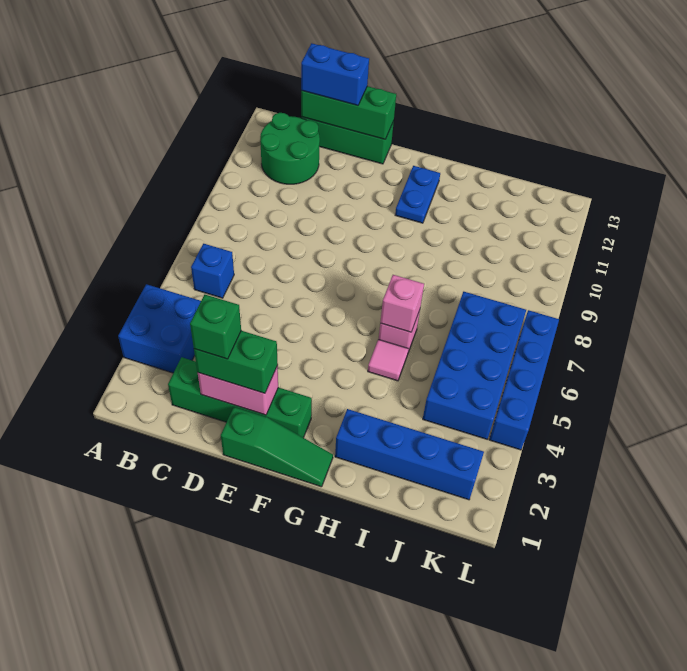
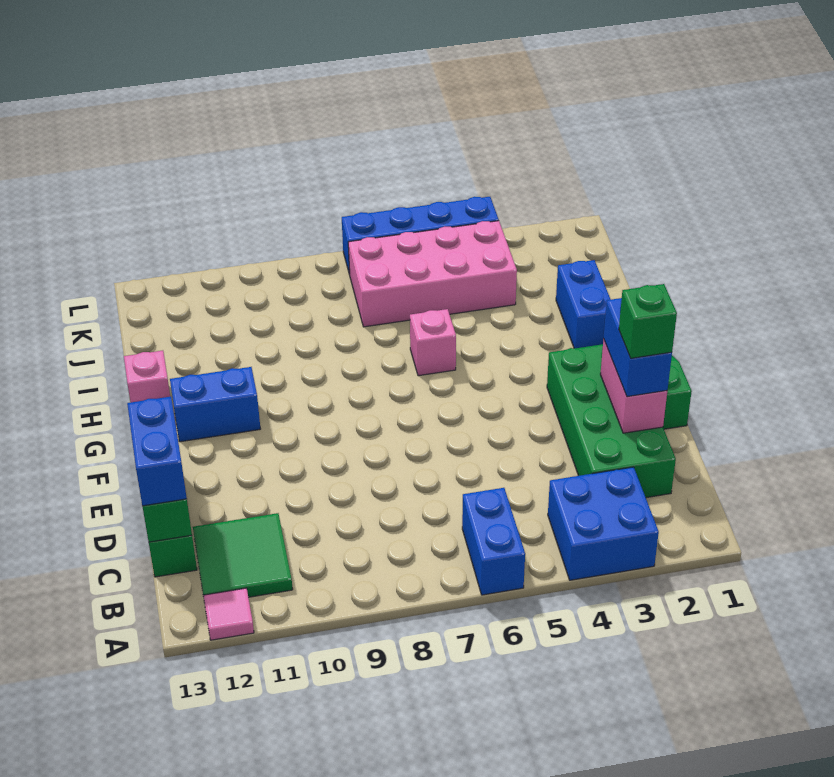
blue brick B6 level 1 -> blue brick A6:B6 level 1
green round brick B11:C12 level 1 -> green tile B11:C12 level 1
green brick C2:F2 level 1 -> green brick C2:F3 level 1
green brick D2:E2 level 3 -> blue brick D2:E2 level 3
blue plate G11:G12 level 1 -> blue brick G11:G12 level 1
blue brick H2:K2 level 1 -> blue brick H2:I2 level 1
pink tile H5 level 1 -> pink tile A12 level 1
pink brick H6 level 2 -> pink brick H13 level 1
blue brick J4:K7 level 1 -> pink brick J4:K7 level 1

